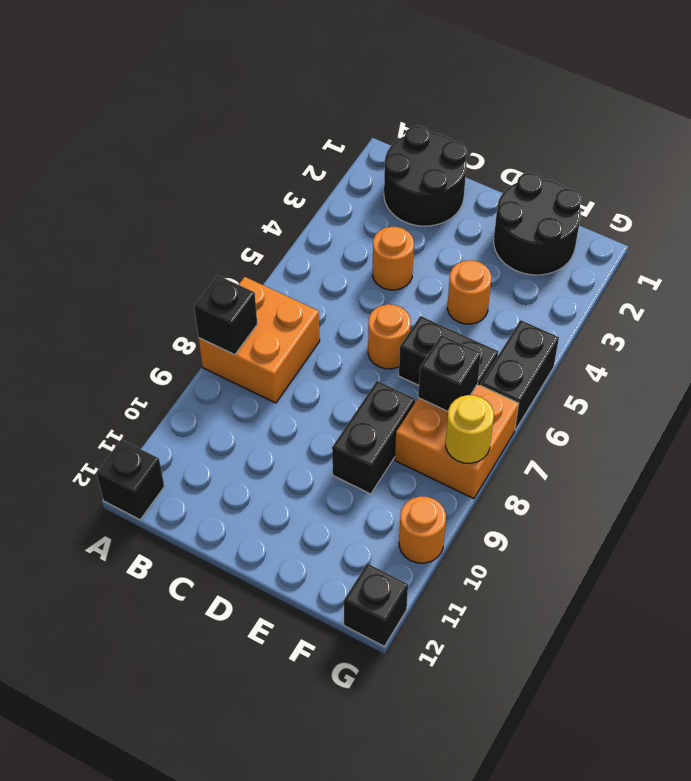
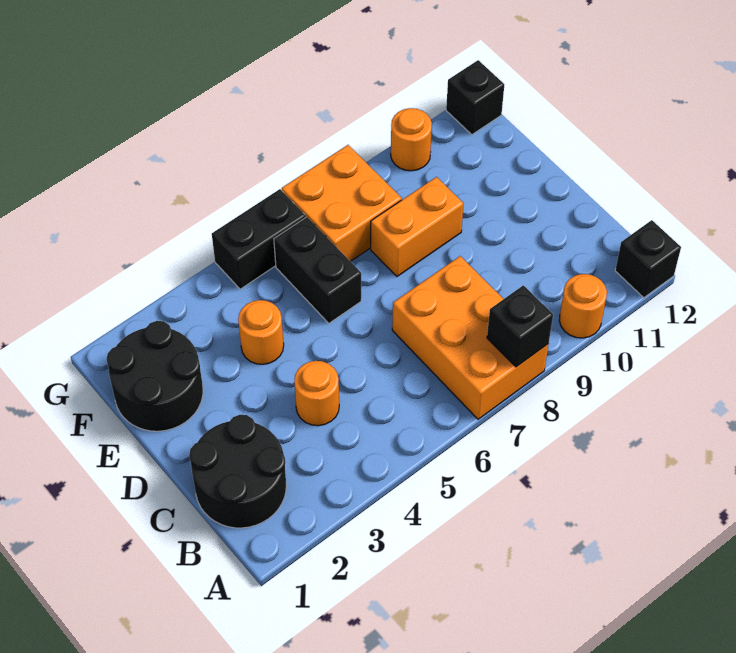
orange brick A7:B8 level 1 -> orange brick A7:C8 level 1
orange round brick D6 level 1 -> orange round brick A10 level 1
black brick E8:E9 level 1 -> orange brick E8:E9 level 1
black brick F7 level 2 -> none
yellow round brick G8 level 2 -> none

